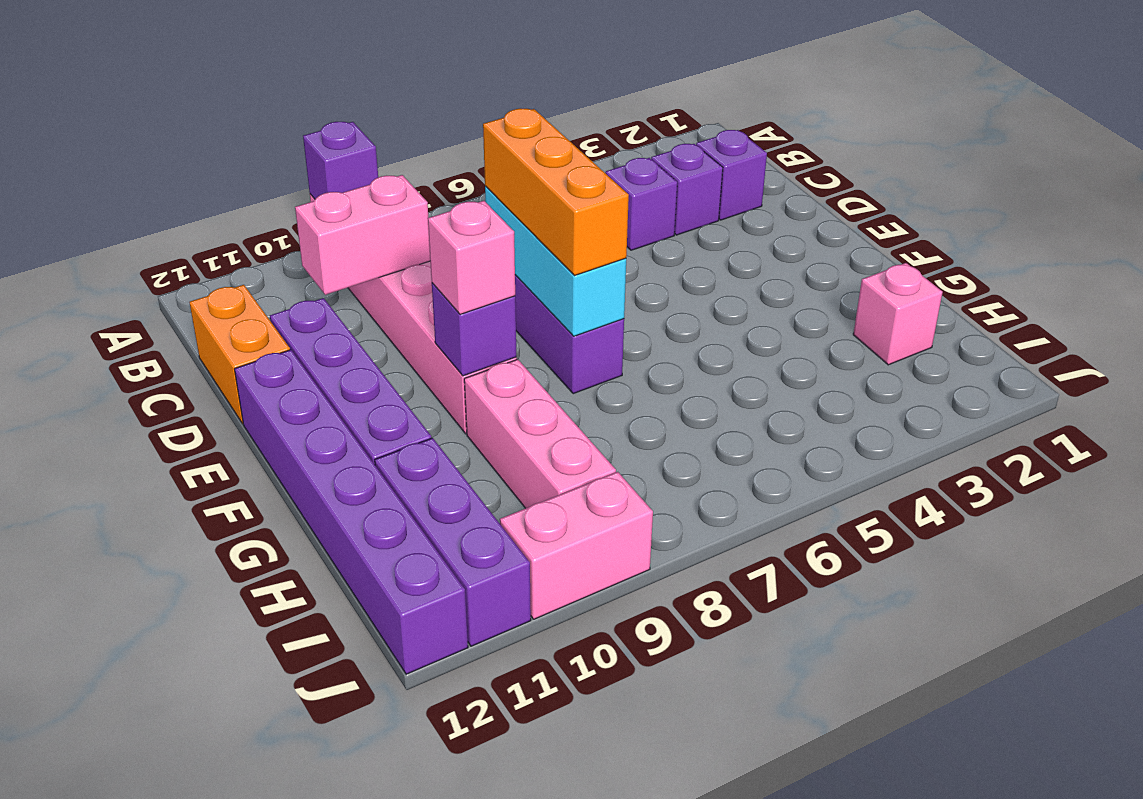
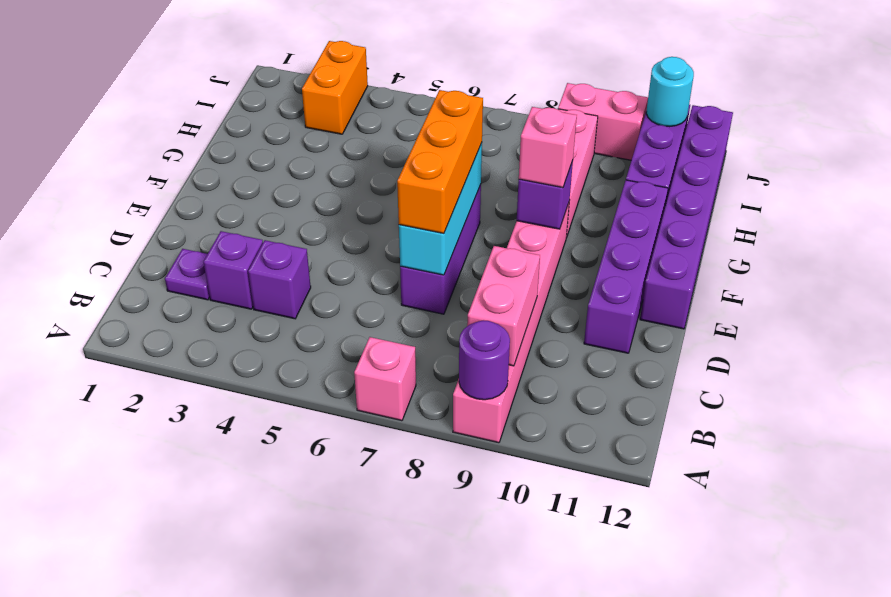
purple brick A9 level 2 -> purple round brick A9 level 2
purple brick C2 level 1 -> purple plate C2 level 1
pink brick C9:C10 level 2 -> pink brick B9:C9 level 2
orange brick C12:D12 level 1 -> orange brick I3:J3 level 1
pink brick H2 level 1 -> pink brick A7 level 1
none -> cyan round brick J11 level 2

